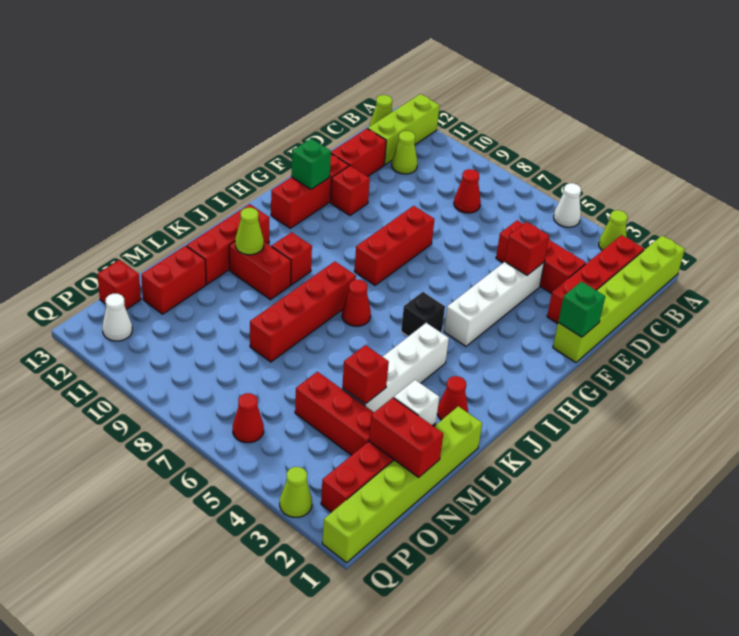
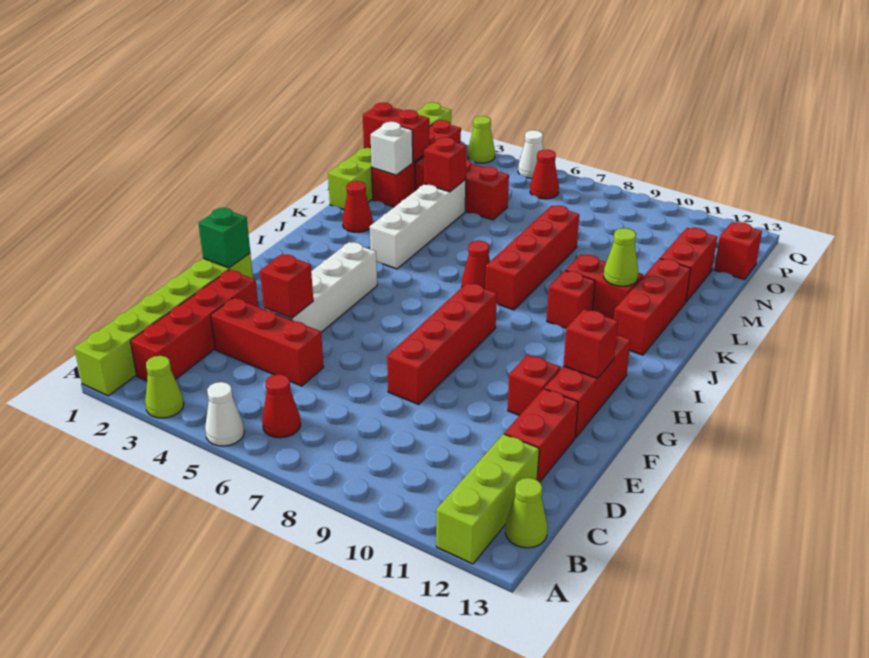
red cone C8 level 1 -> red cone B6 level 1
lime cone C11 level 1 -> none
red brick F8:H8 level 1 -> red brick E8:H8 level 1
green brick G12 level 2 -> red brick G12 level 2
black brick I5 level 1 -> none
white cone P12 level 1 -> white cone Q5 level 1

